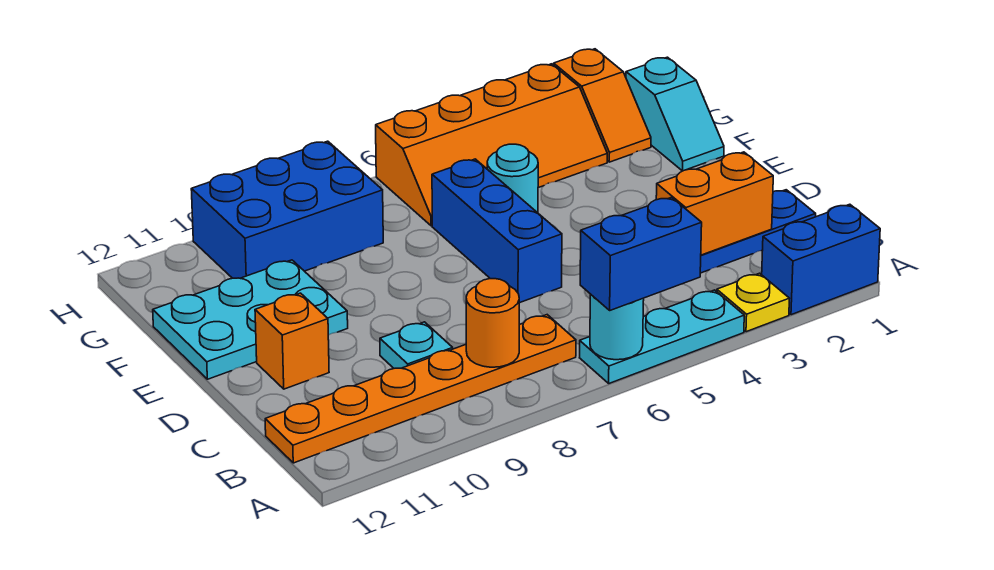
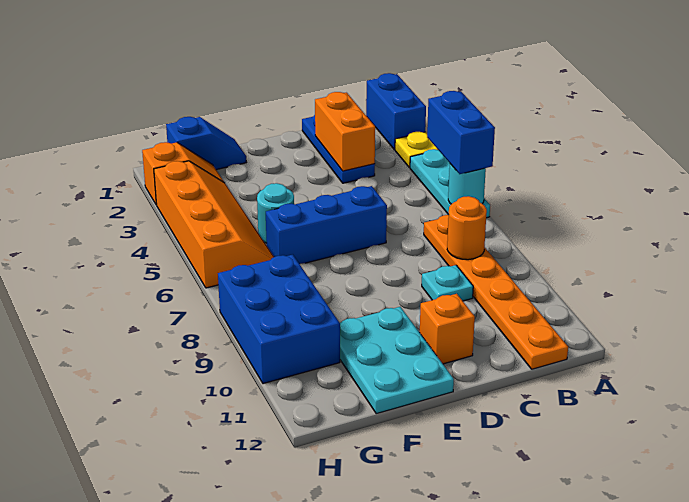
cyan slope F1:G1 level 1 top G -> blue slope F1:G1 level 1 top G

